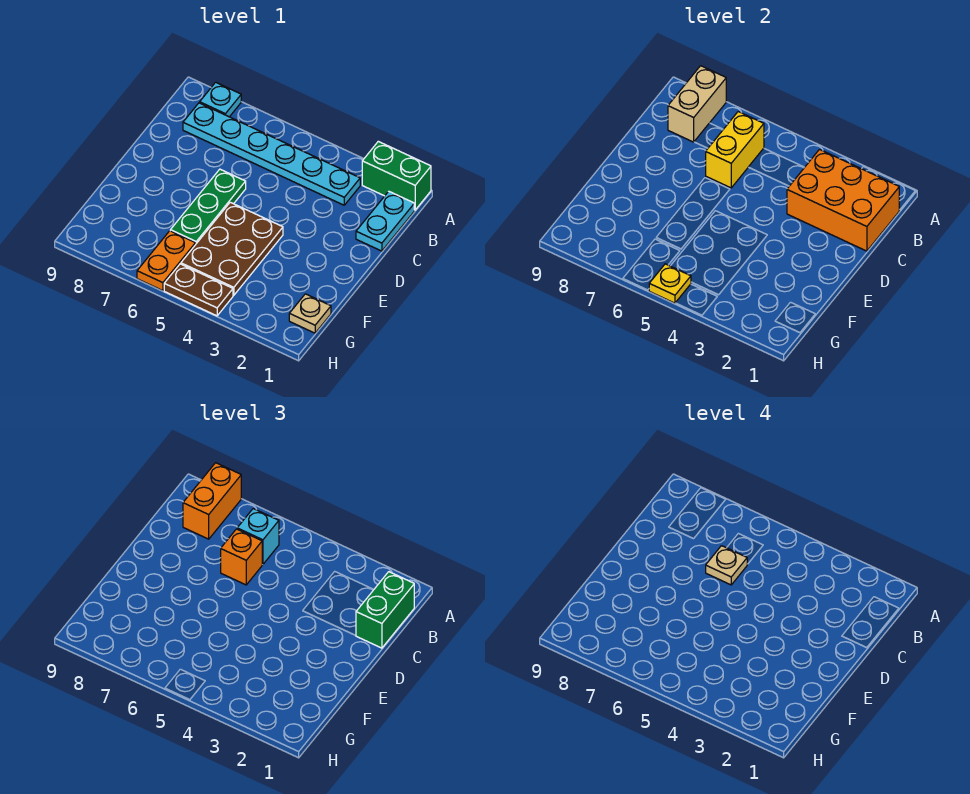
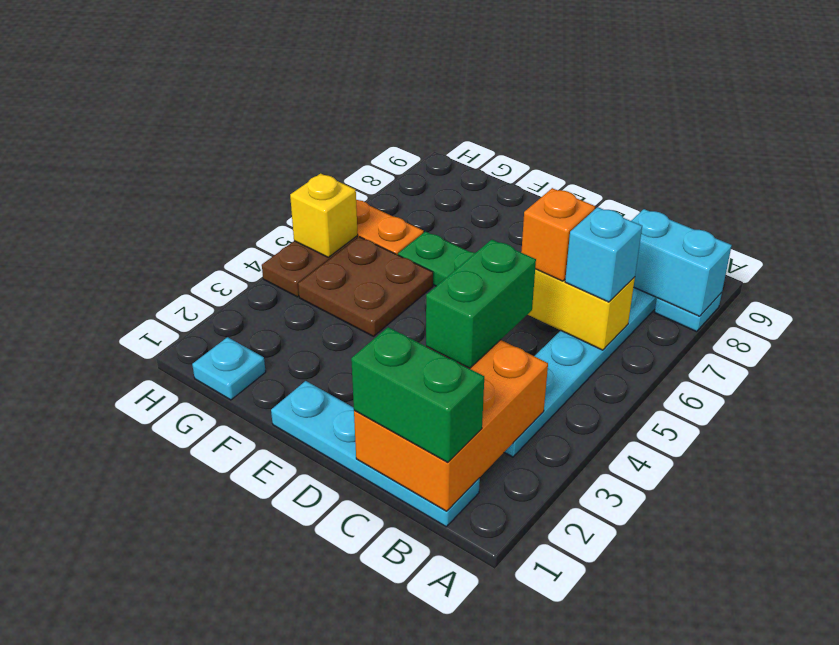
green brick A1:A2 level 1 -> green brick C3:C4 level 3
tan brick A8:B8 level 2 -> cyan brick A8:B8 level 2
orange brick A8:B8 level 3 -> none
cyan plate B1:C1 level 1 -> cyan plate B1:E1 level 1
tan plate C6 level 4 -> none
brown plate E4:G5 level 1 -> brown plate F4:G5 level 1
tan plate G1 level 1 -> cyan plate G1 level 1
yellow plate H5 level 2 -> yellow brick H5 level 2

